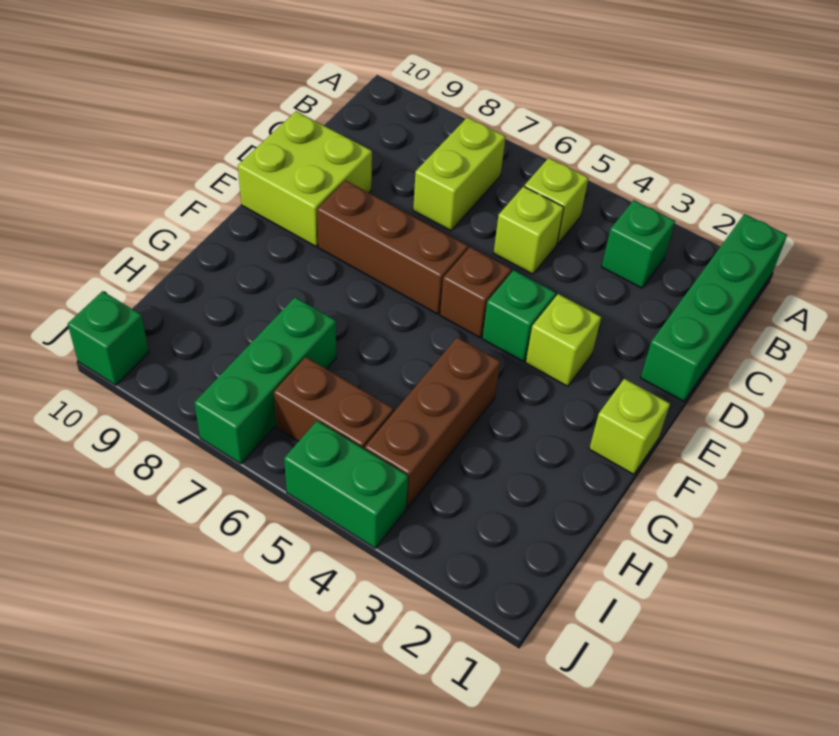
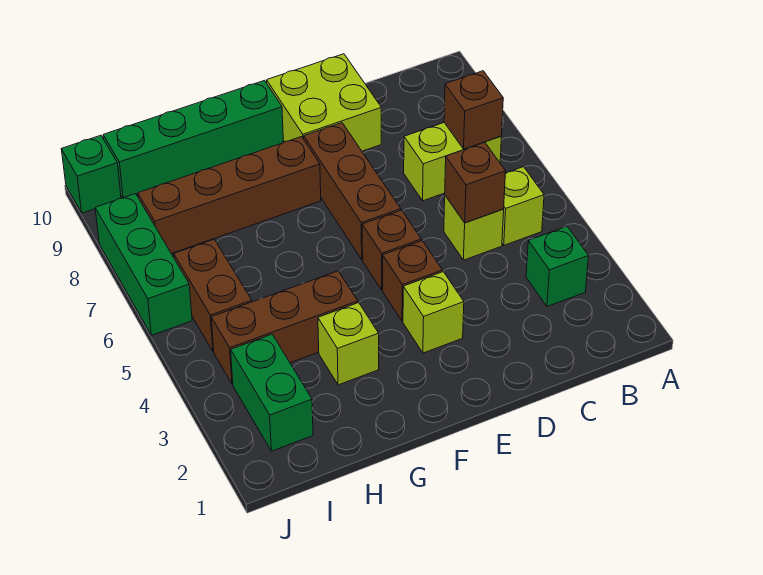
green brick A1:D1 level 1 -> green brick F10:I10 level 1
none -> brown brick B7 level 2
none -> brown brick C5 level 2
green brick E4 level 1 -> brown brick E4 level 1
lime brick F1 level 1 -> lime brick G3 level 1
none -> brown brick F8:I8 level 1
green brick H7:J7 level 1 -> green brick J6:J8 level 1
green brick J4:J5 level 1 -> green brick I2:I3 level 1

